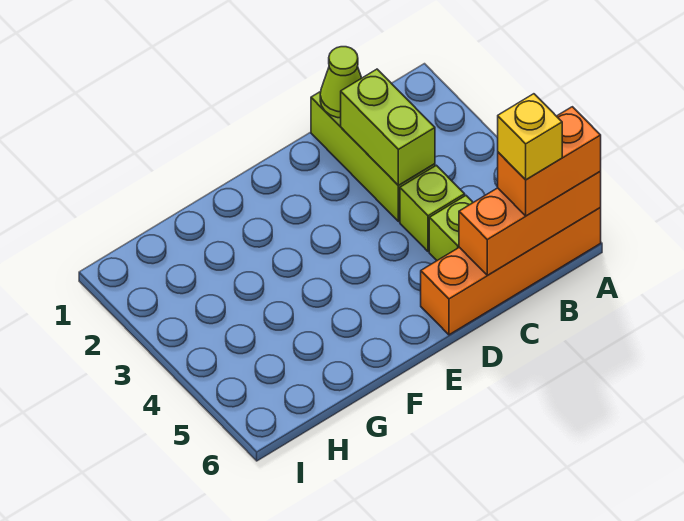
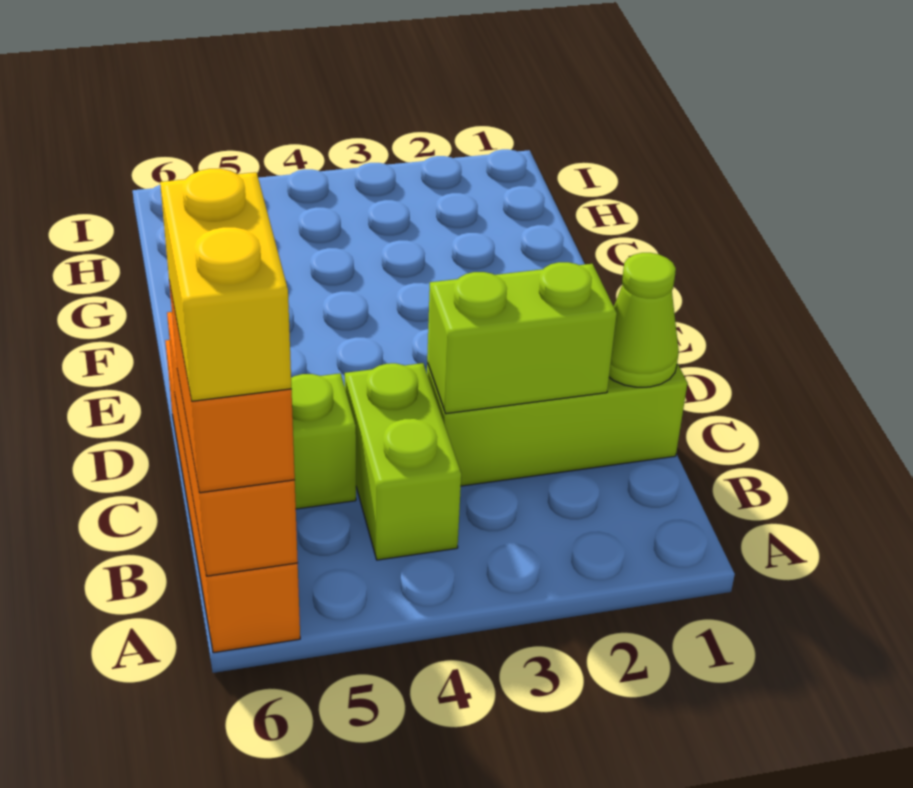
yellow brick B6 level 4 -> yellow brick A6:B6 level 4
lime brick C4 level 1 -> lime brick B4:C4 level 1

